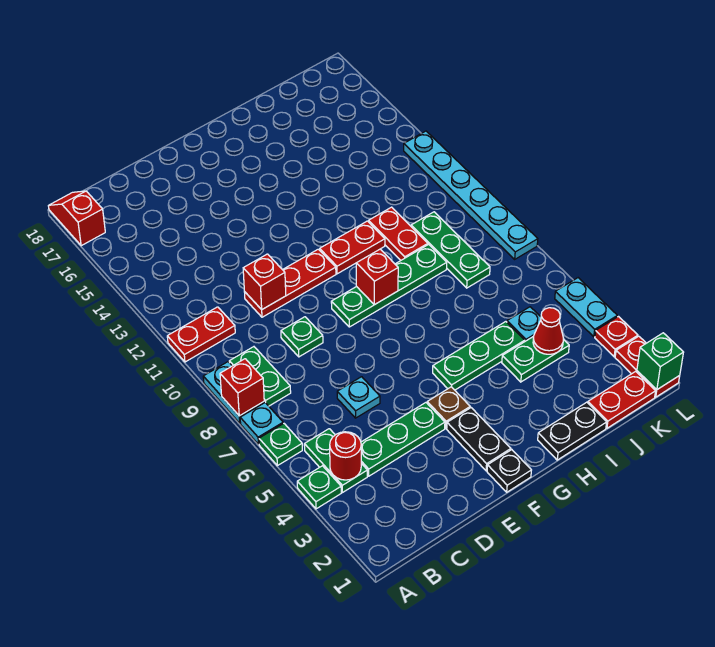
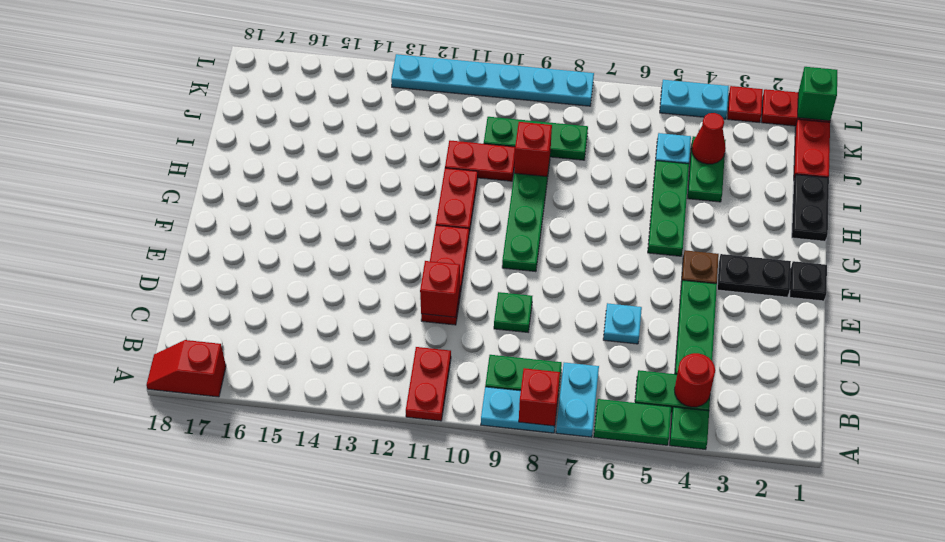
green plate A6 level 1 -> green plate A5:A6 level 1
cyan plate A7 level 1 -> cyan plate A7:B7 level 1
red brick G9 level 2 -> red brick I9 level 2

